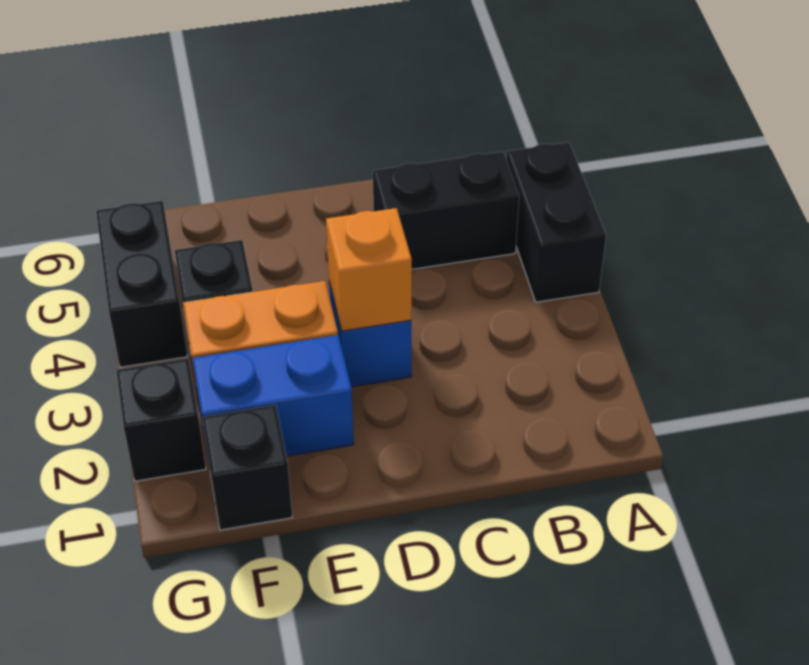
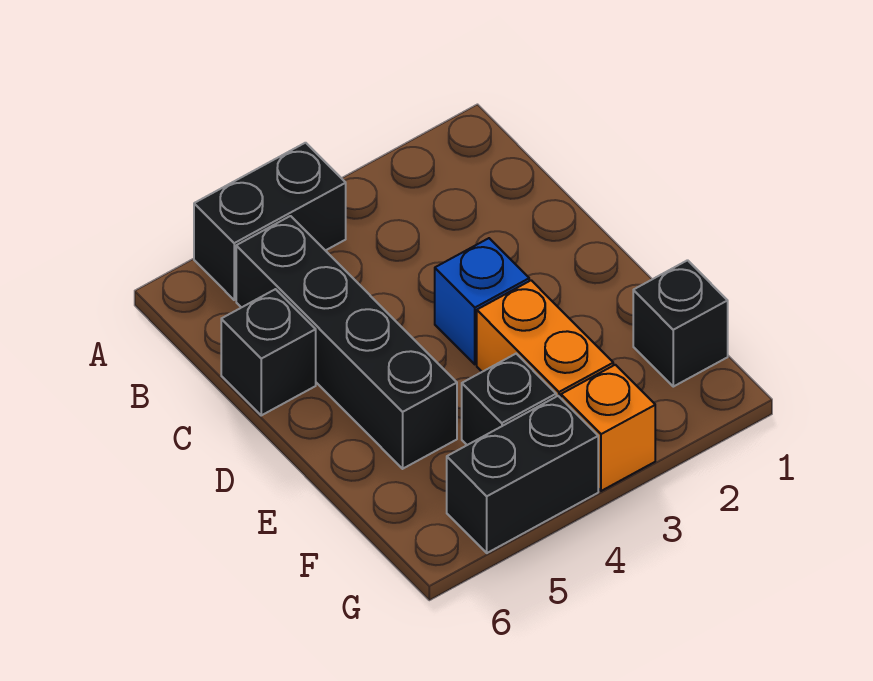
black brick B5:C5 level 1 -> black brick B5:E5 level 1
orange brick D3 level 2 -> orange brick G3 level 1
blue brick E2:F2 level 1 -> none
black brick G2 level 1 -> black brick C6 level 1

